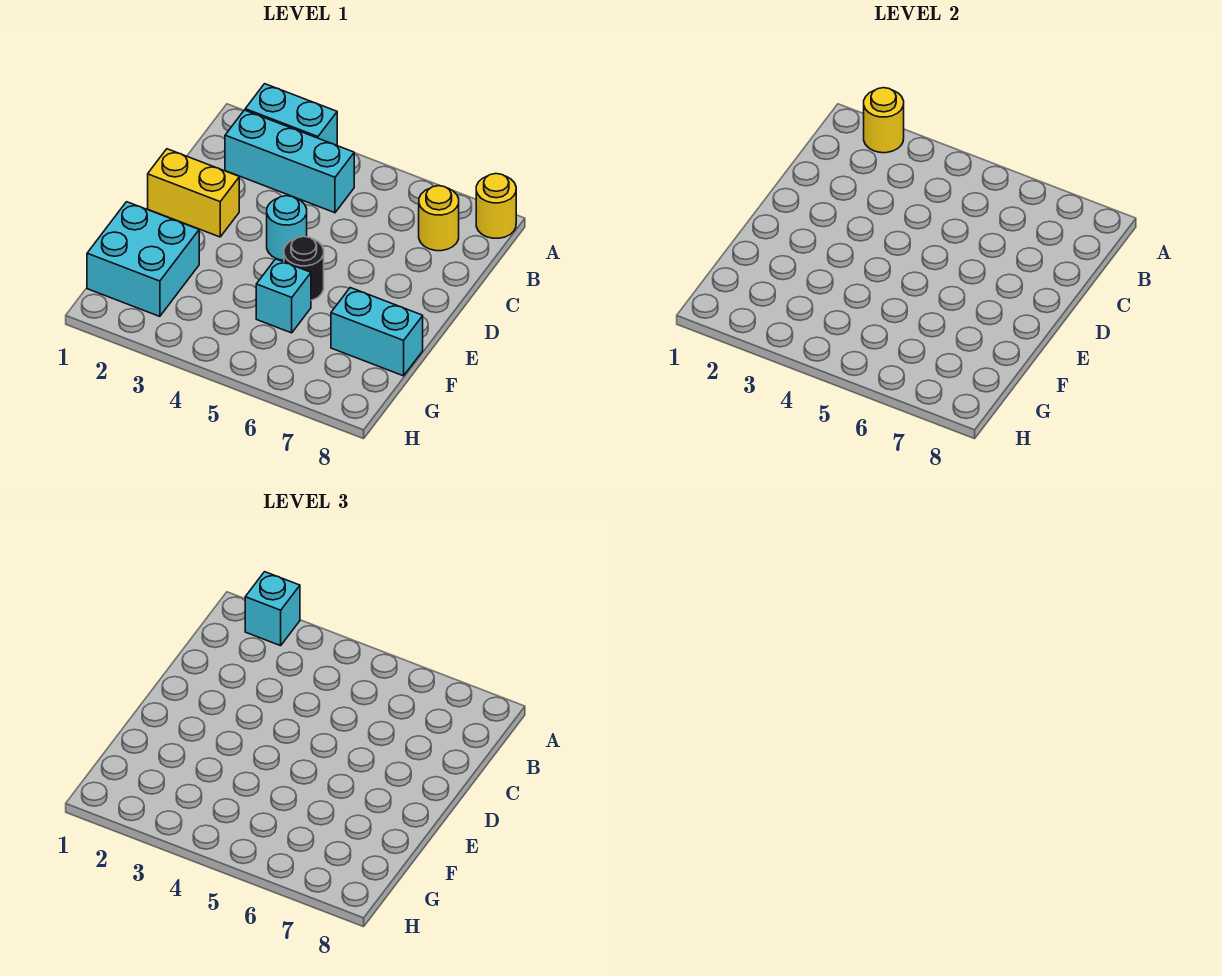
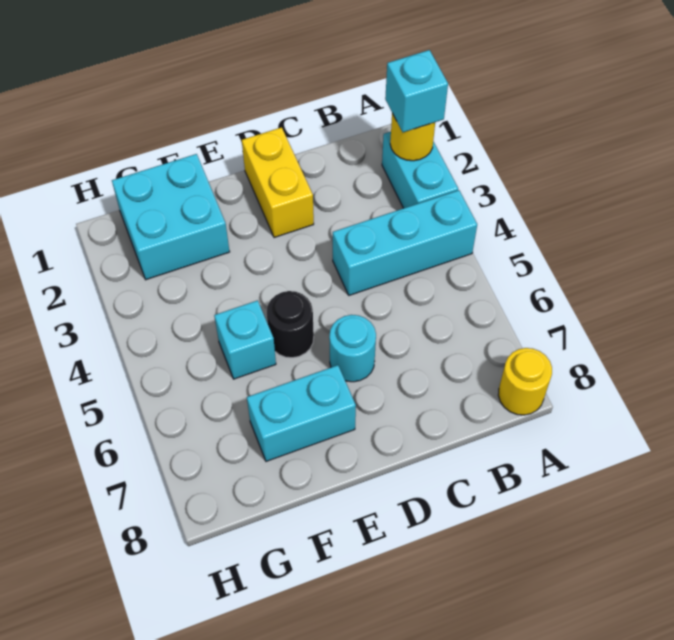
cyan brick B2:B4 level 1 -> cyan brick A4:C4 level 1
yellow round brick B7 level 1 -> none
cyan round brick D4 level 1 -> cyan round brick D6 level 1
cyan brick F7:F8 level 1 -> cyan brick E7:F7 level 1

